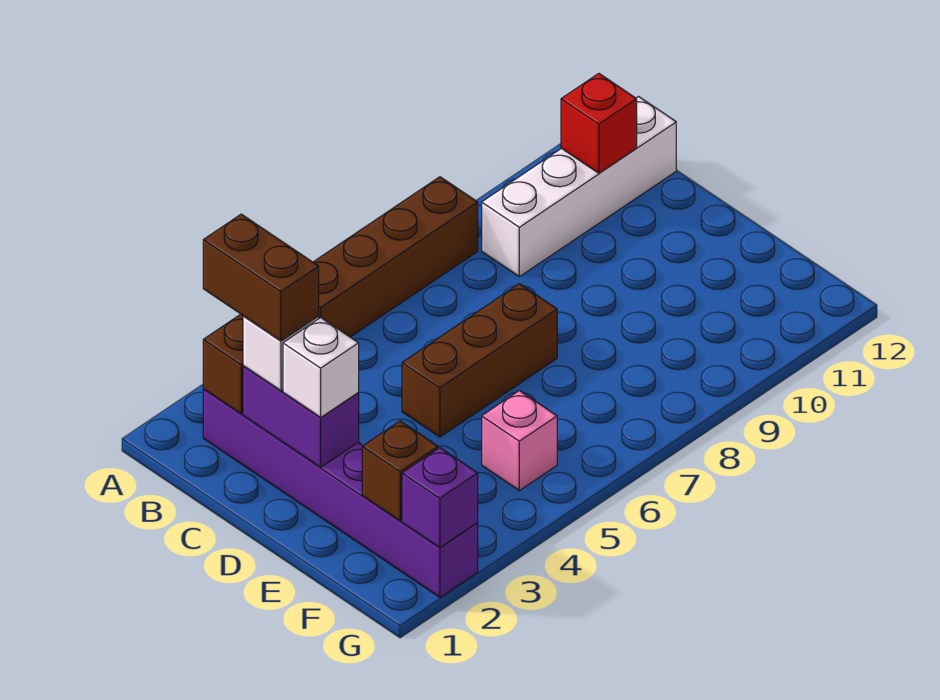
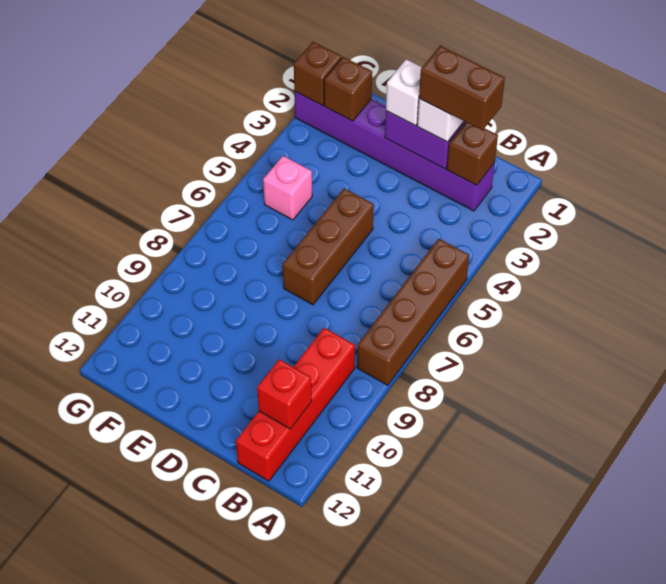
white brick B9:B12 level 1 -> red brick B9:B12 level 1
purple brick G2 level 2 -> brown brick G2 level 2

